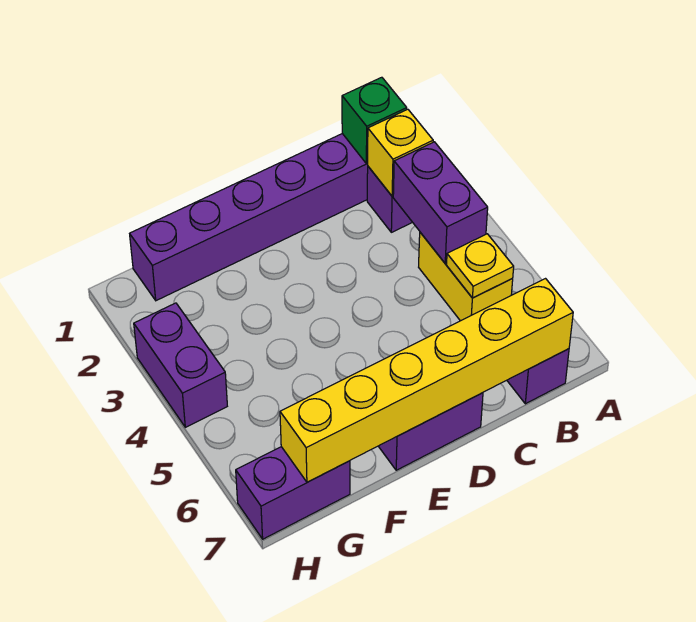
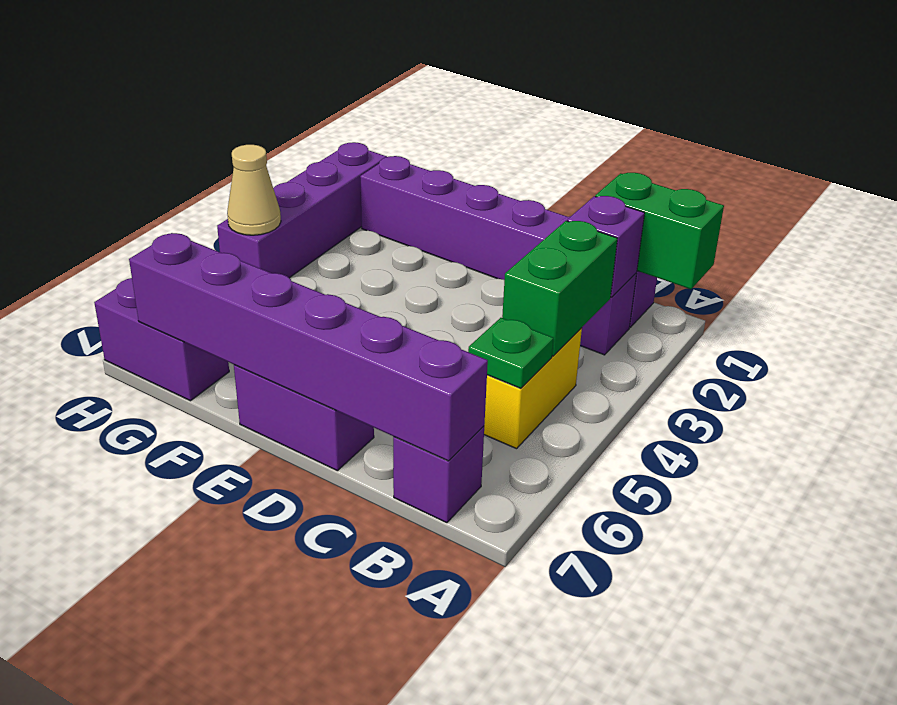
green brick B1 level 2 -> green brick A1:B1 level 2
yellow brick B2 level 2 -> purple brick B2 level 2
purple brick B3:B4 level 2 -> green brick B3:B4 level 2
yellow plate B5 level 2 -> green plate B5 level 2
yellow brick B7:G7 level 2 -> purple brick B7:G7 level 2
purple brick H3:H4 level 1 -> purple brick H1:H4 level 1
none -> tan cone H4 level 2

